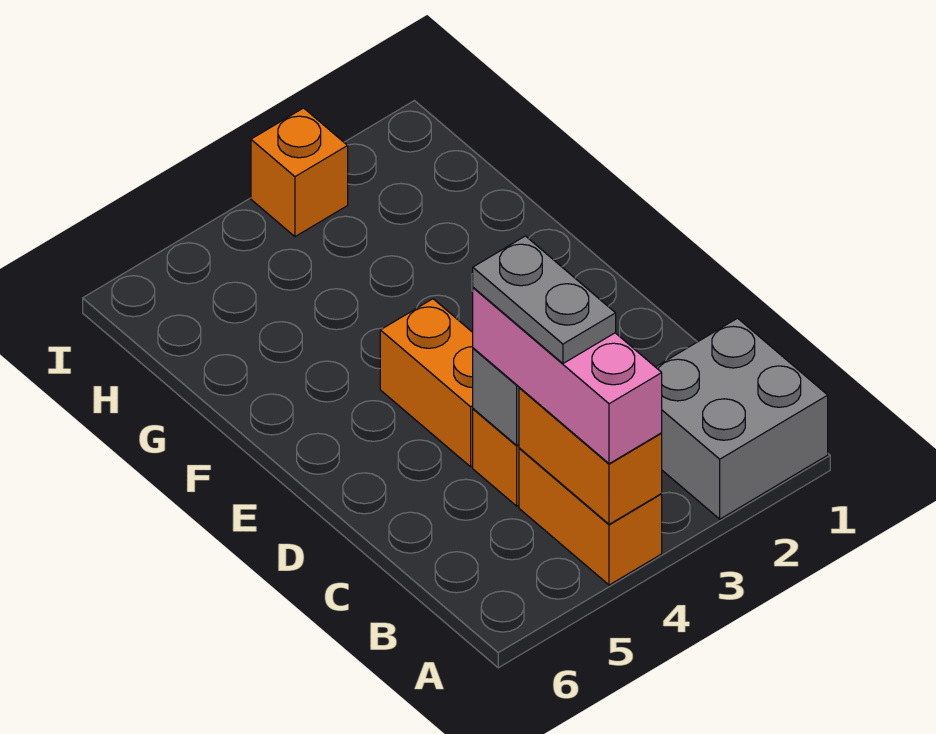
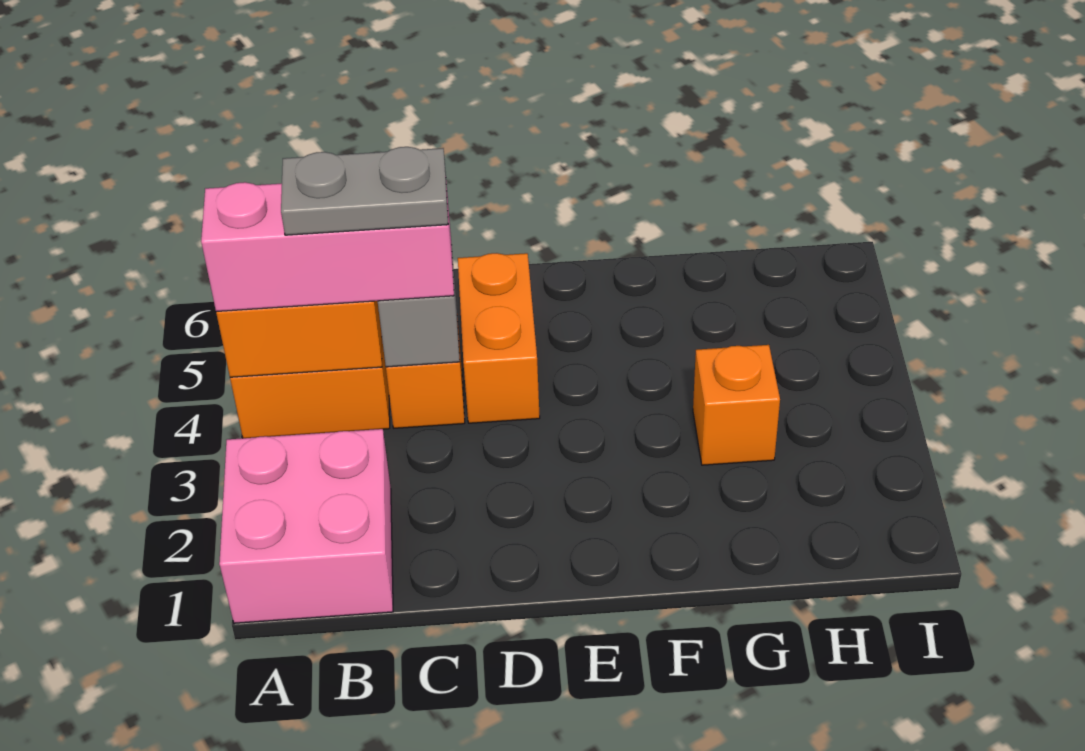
grey brick A1:B2 level 1 -> pink brick A1:B2 level 1
orange brick D4:E4 level 1 -> orange brick D4:D5 level 1
orange brick I3 level 1 -> orange brick G3 level 1

